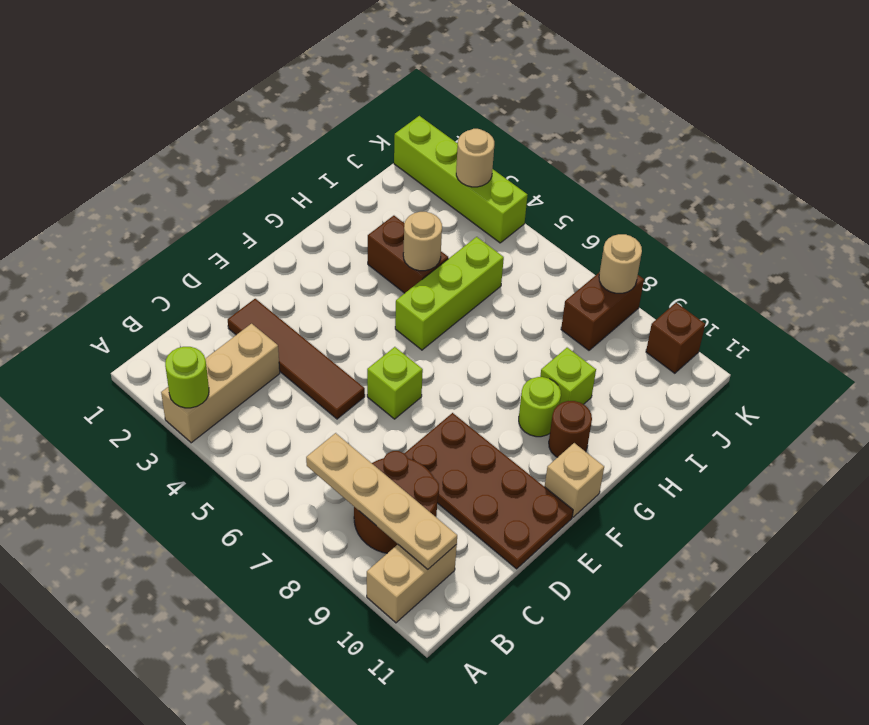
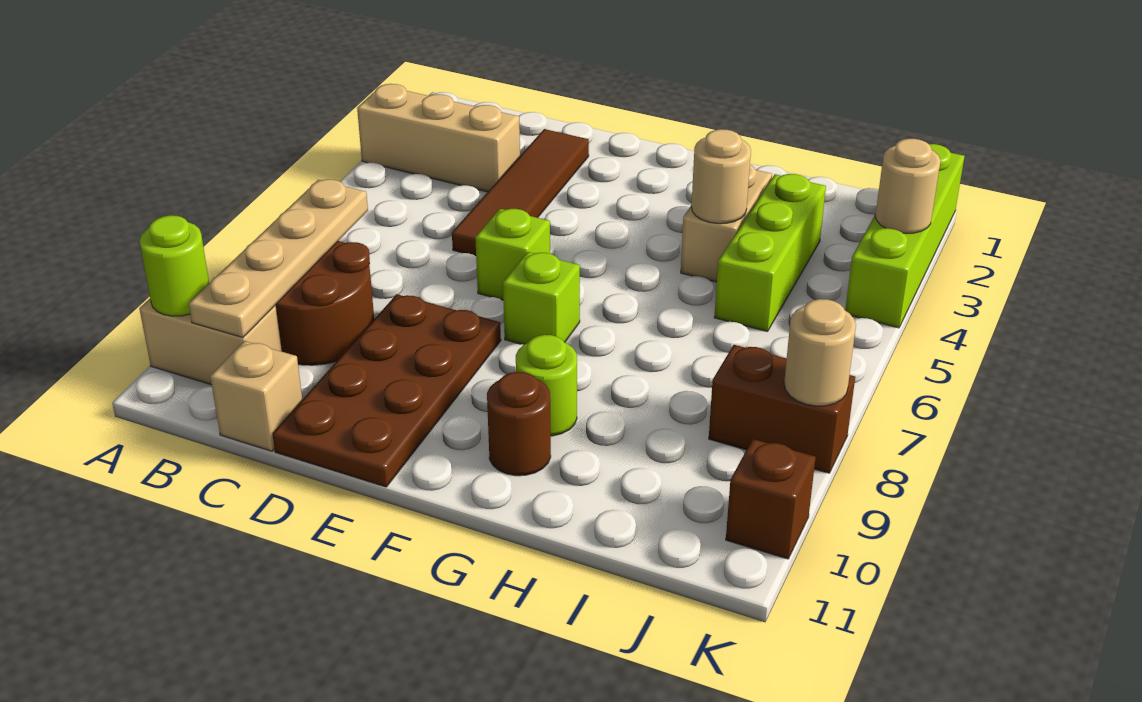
lime round brick A3 level 2 -> lime round brick A10 level 2
tan brick F11 level 1 -> tan brick C11 level 1
lime brick G5:I5 level 1 -> lime brick I3:I5 level 1
brown brick H3:H4 level 1 -> tan brick H3:H4 level 1
lime brick H9 level 1 -> lime brick F7 level 1

